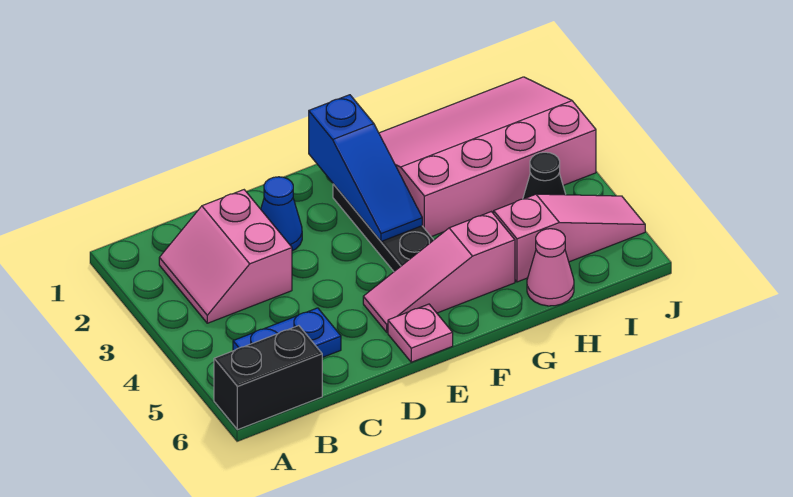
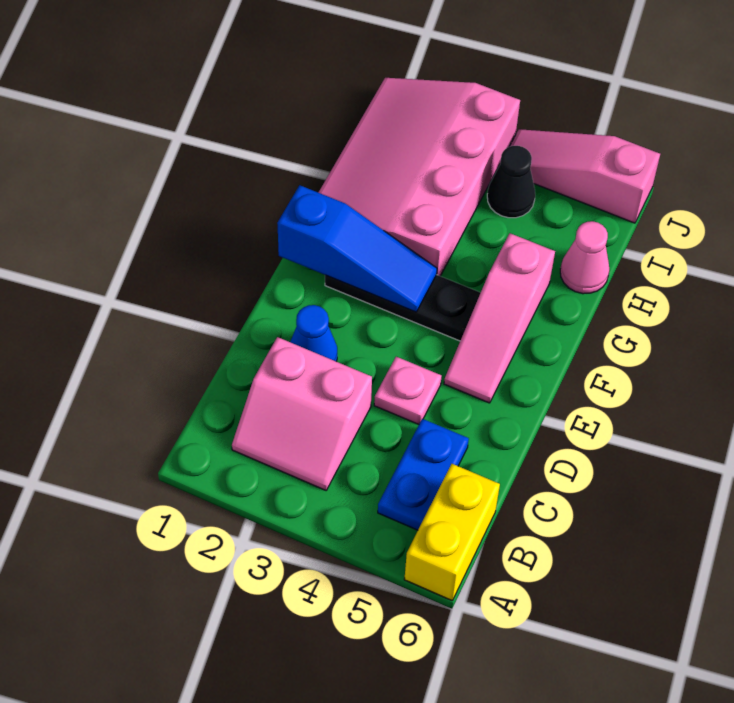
black brick A6:B6 level 1 -> yellow brick A6:B6 level 1
pink plate E6 level 1 -> pink plate D4 level 1
pink slope H5:J5 level 1 top H -> pink slope J4:J6 level 1 top 6

